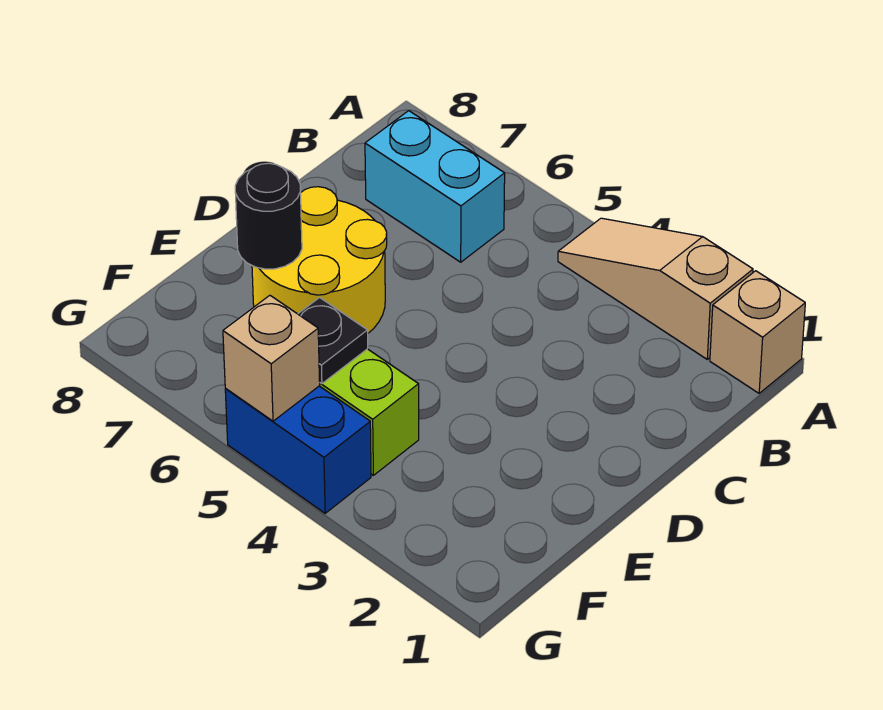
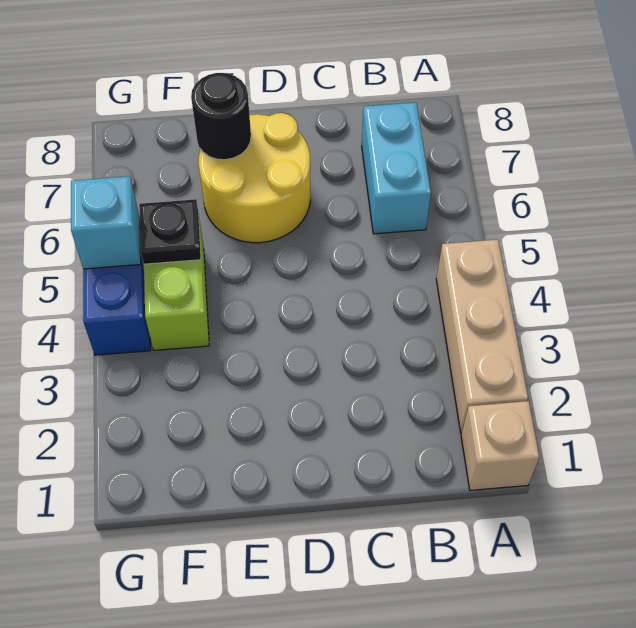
tan slope A2:A4 level 1 top 2 -> tan brick A2:A4 level 1
tan brick G5 level 2 -> cyan brick G5 level 2

